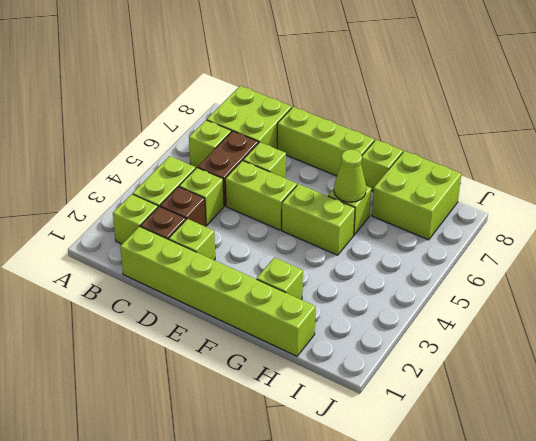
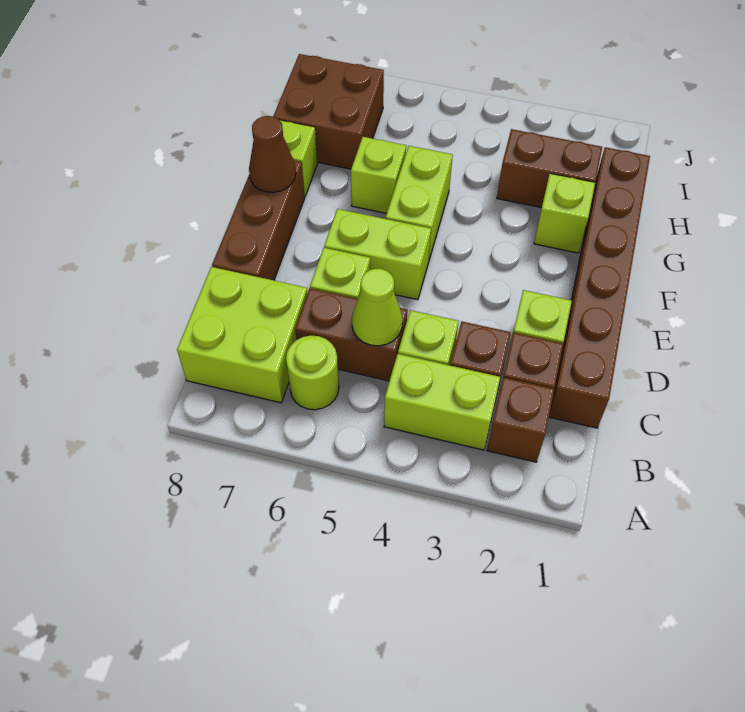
lime brick B2 level 1 -> brown brick B2 level 1
lime brick B6 level 1 -> lime round brick B6 level 1
lime brick C1:H1 level 1 -> brown brick C1:H1 level 1
lime brick D5:E5 level 1 -> lime brick E5:E6 level 1
lime brick D8:F8 level 1 -> brown brick D8:F8 level 1
none -> brown cone F8 level 2
lime cone G6 level 2 -> lime cone C5 level 2
none -> brown brick H2:H3 level 1
lime brick H7:I8 level 1 -> brown brick H7:I8 level 1

